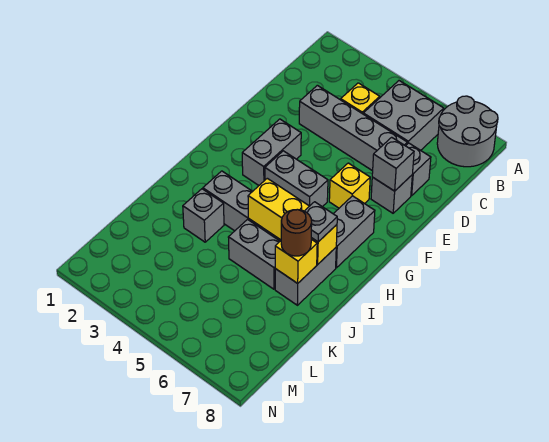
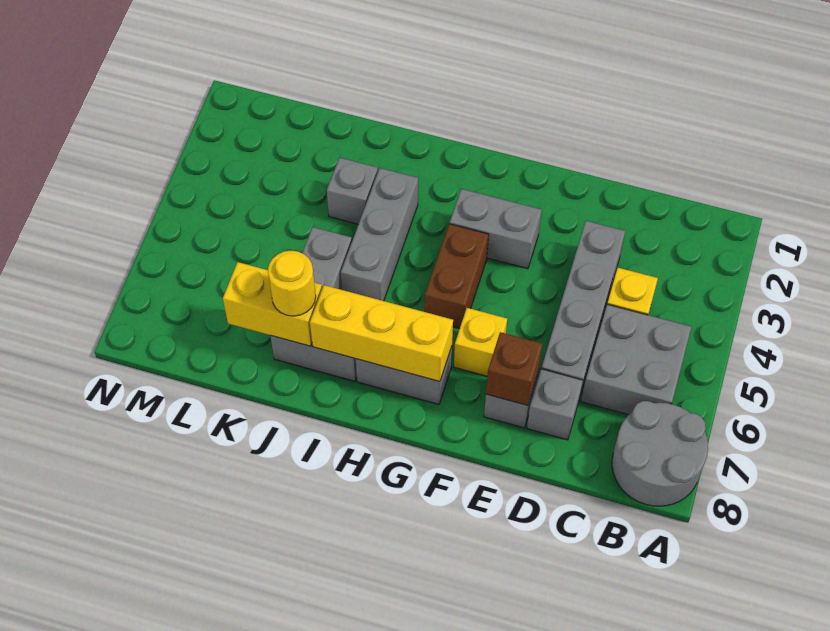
grey brick E7 level 2 -> brown brick E7 level 2
grey brick G4:G5 level 1 -> brown brick G4:G5 level 1
yellow brick I5:I7 level 2 -> yellow brick G7:I7 level 2
grey plate I7 level 3 -> none
yellow brick J7 level 2 -> yellow brick J7:K7 level 2
brown round brick J7 level 3 -> yellow round brick J7 level 3

